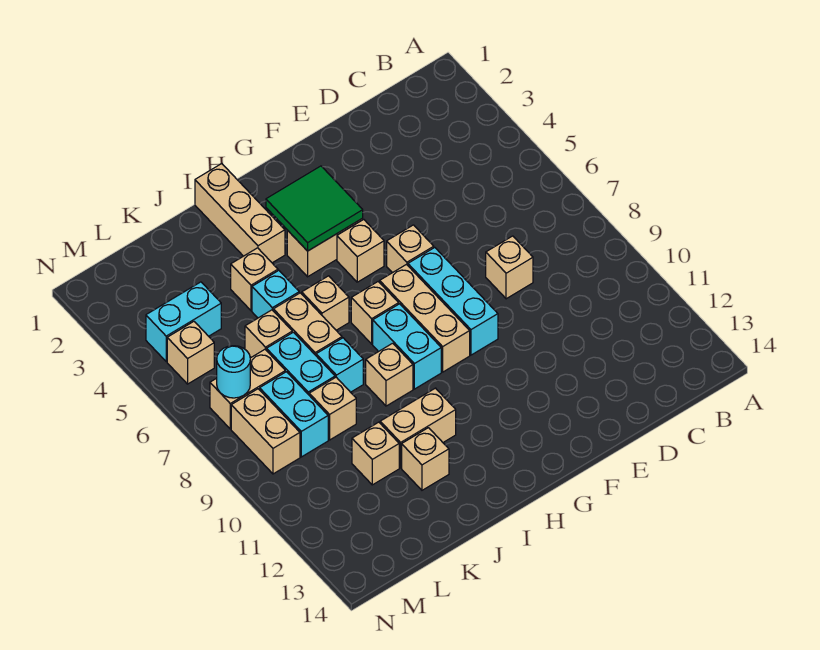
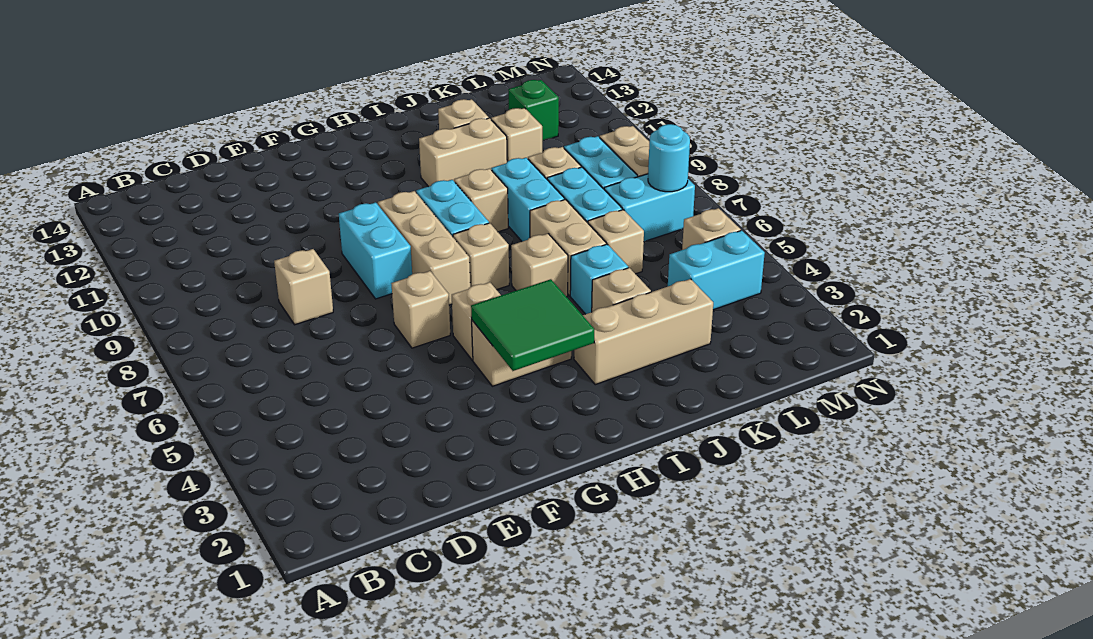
cyan brick F7:F9 level 1 -> cyan brick F8:F9 level 1
tan brick I1:I3 level 1 -> tan brick I3:K3 level 1
cyan brick J8 level 1 -> cyan brick J8:J9 level 1
tan brick L7:M7 level 1 -> cyan brick L7:M7 level 1
none -> green brick L12 level 1

